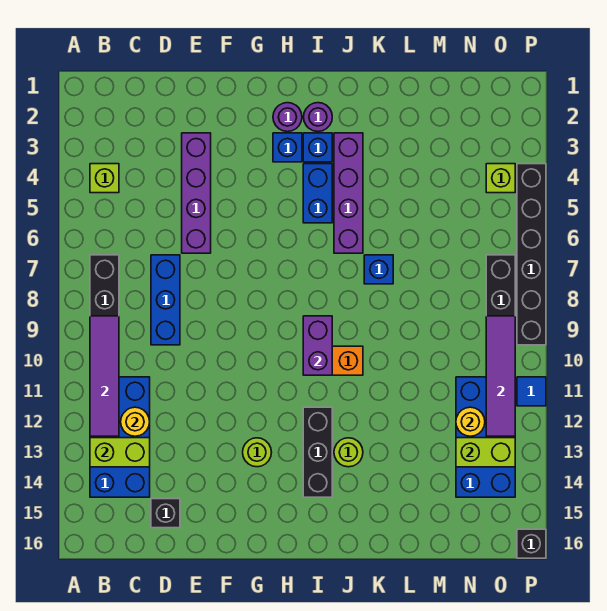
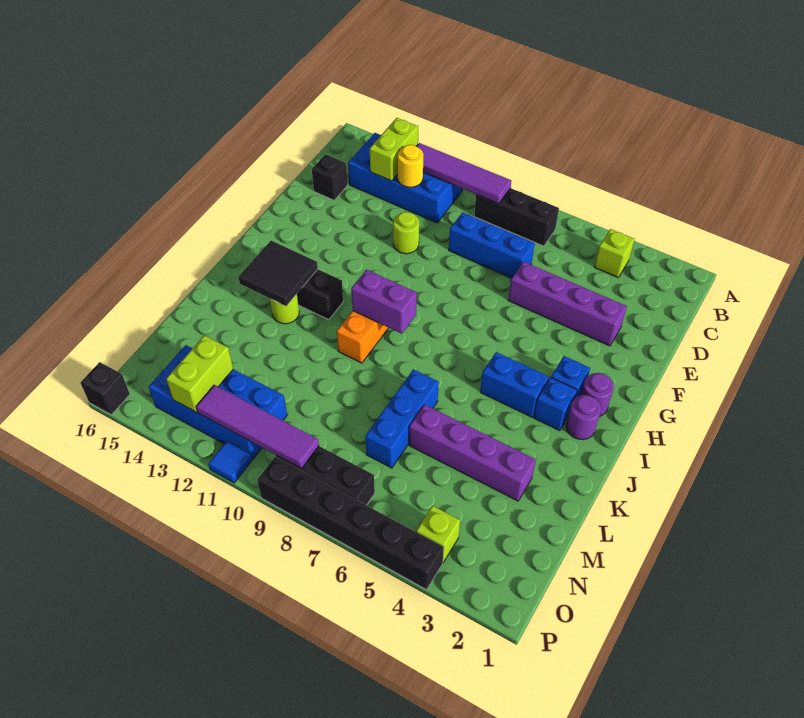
lime round brick G13 level 1 -> lime round brick E11 level 1
none -> black tile I13:J14 level 2
purple brick J3:J6 level 1 -> purple brick L3:L6 level 1
blue brick K7 level 1 -> blue brick K7:M7 level 1
yellow round brick N12 level 2 -> none

